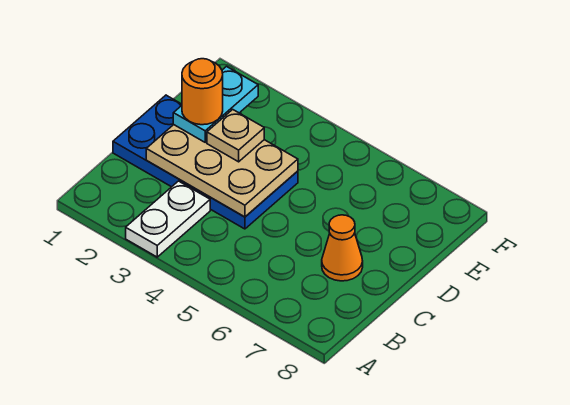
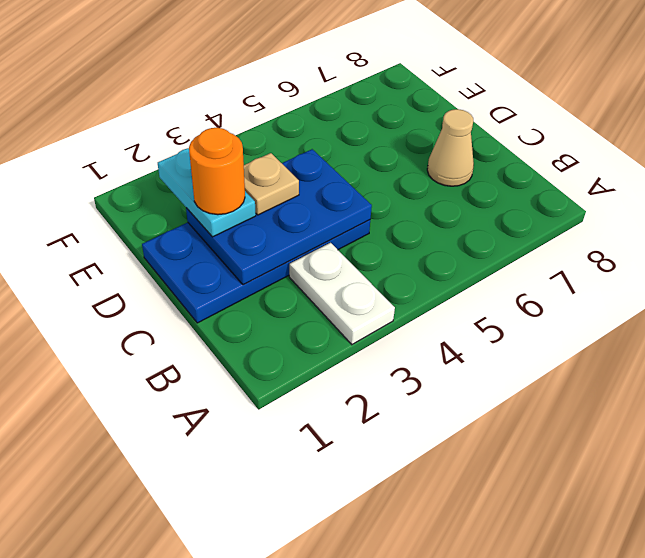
tan plate C2:D4 level 2 -> blue plate C2:D4 level 2
orange cone C7 level 1 -> tan cone C7 level 1

